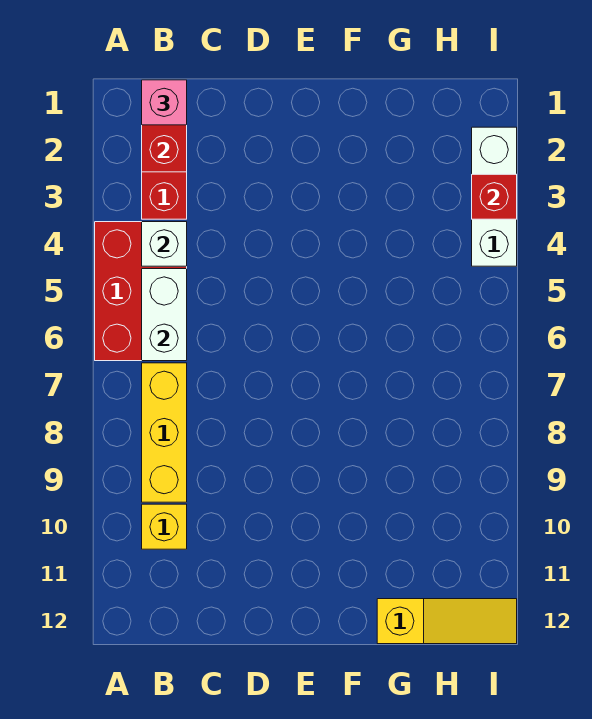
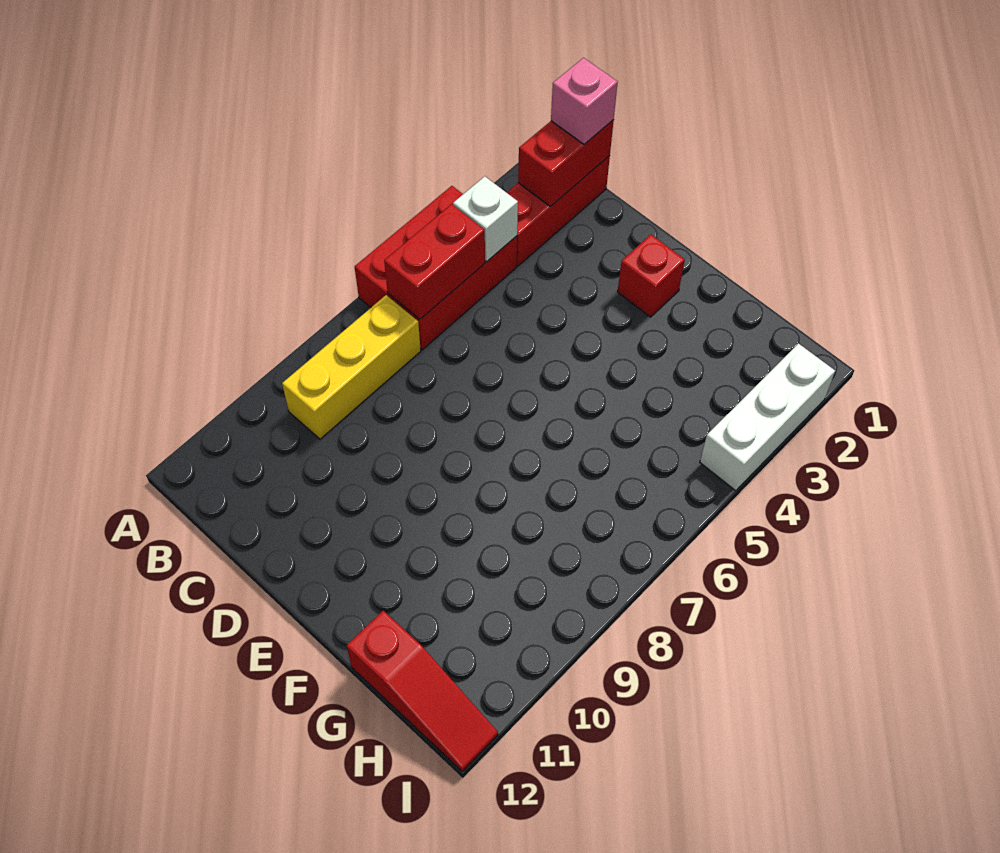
white brick B5:B6 level 2 -> red brick B5:B6 level 2
yellow brick B10 level 1 -> none
yellow slope G12:I12 level 1 top G -> red slope G12:I12 level 1 top G
red brick I3 level 2 -> red brick E2 level 1

